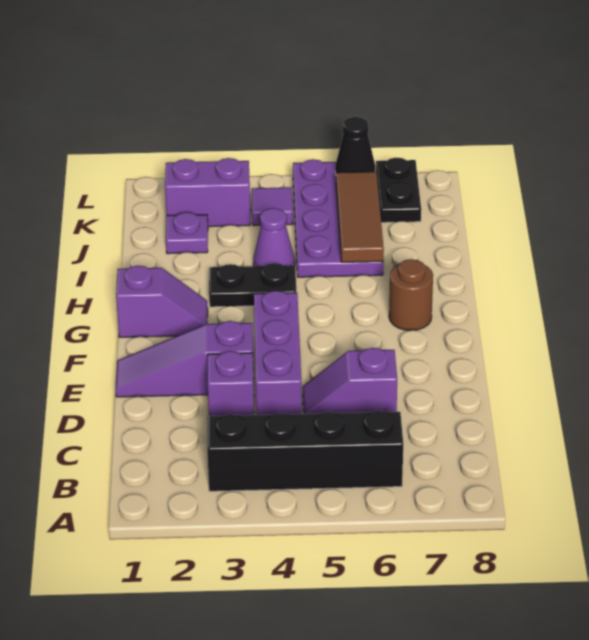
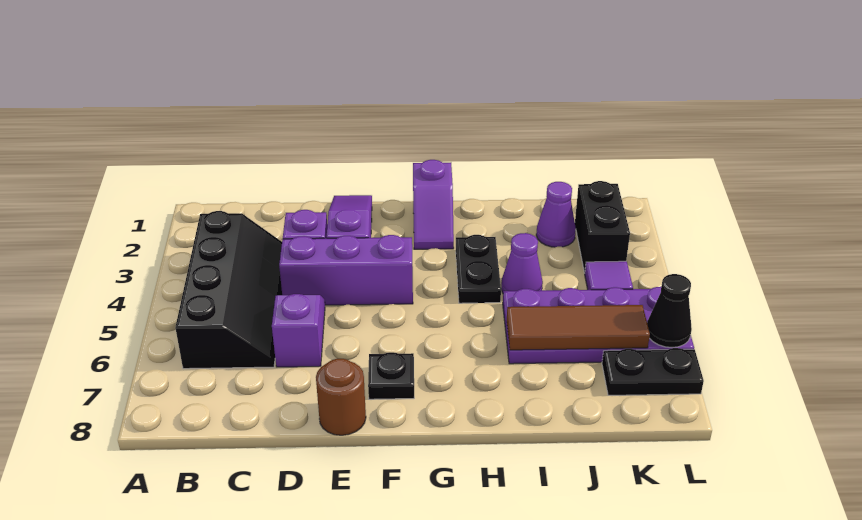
none -> black plate F7 level 1
brown round brick G7 level 1 -> brown round brick E8 level 1
purple plate J2 level 1 -> purple cone J2 level 1
purple brick K2:K3 level 1 -> black brick K2:K3 level 1

